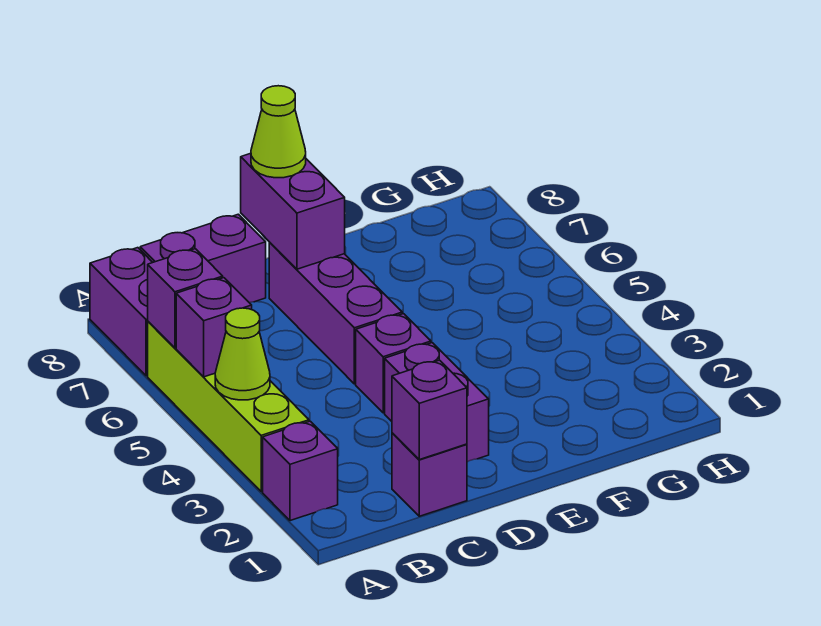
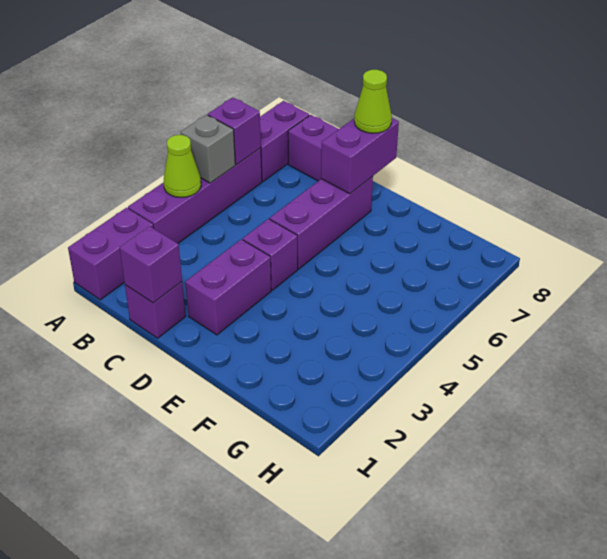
purple brick A2 level 1 -> purple brick A1:A2 level 1
lime brick A3:A6 level 1 -> purple brick A3:A6 level 1
purple brick A5 level 2 -> grey brick A5 level 2

